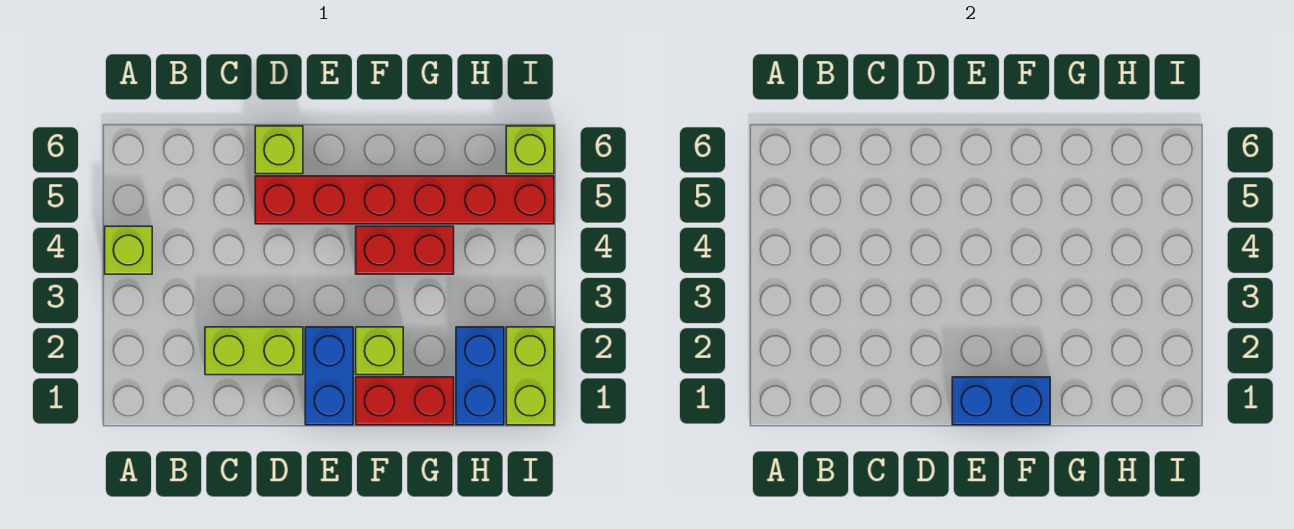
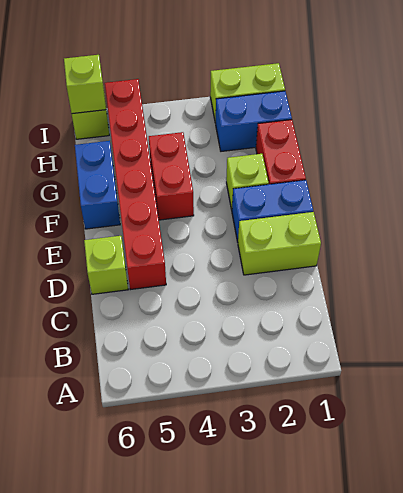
lime brick A4 level 1 -> lime brick I6 level 2
lime brick C2:D2 level 1 -> lime brick D1:D2 level 1
blue brick E1:F1 level 2 -> blue brick F6:G6 level 1

